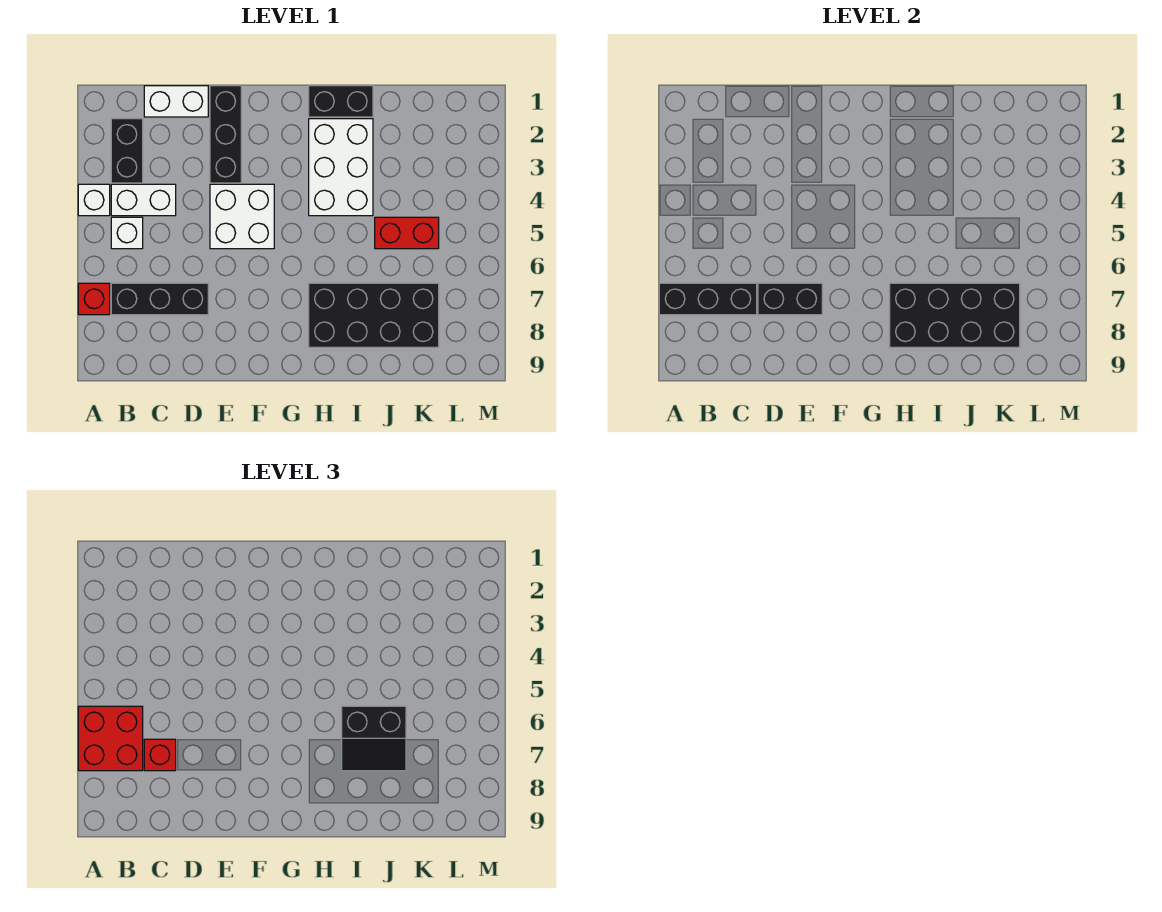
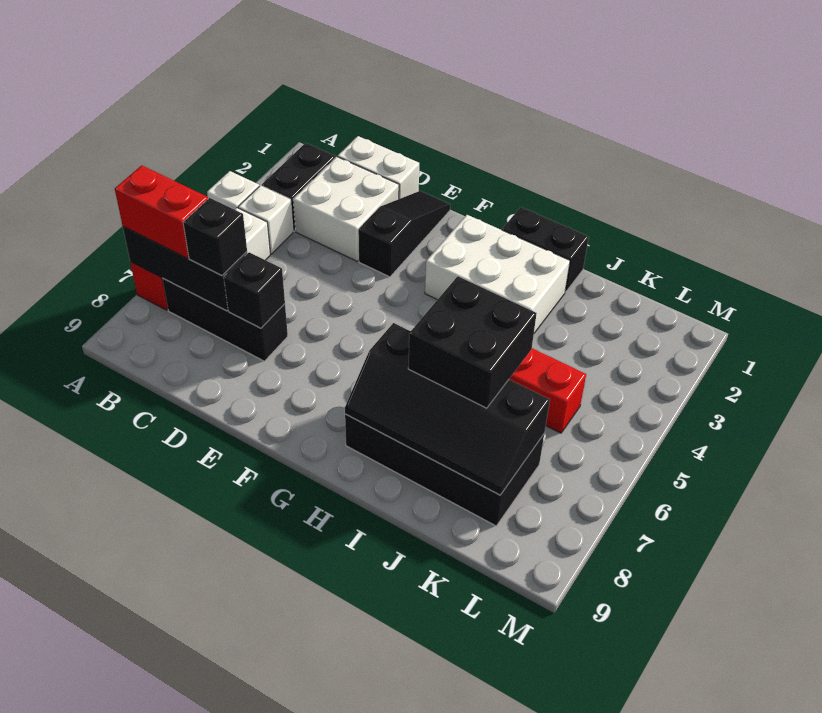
red brick A6:B7 level 3 -> red brick A7:B7 level 3
white brick B4:C4 level 1 -> white brick B4 level 1
red brick C7 level 3 -> black brick C7 level 3
black brick D7:E7 level 2 -> black brick D7 level 2
black brick E1:E3 level 1 -> black slope E1:E3 level 1 top 3
white brick E4:F5 level 1 -> white brick C2:D3 level 1
white brick H2:I4 level 1 -> white brick G2:I3 level 1
black brick H7:K8 level 2 -> black slope H7:K8 level 2 top 7
black slope I6:J7 level 3 top 6 -> black brick I6:J7 level 3

